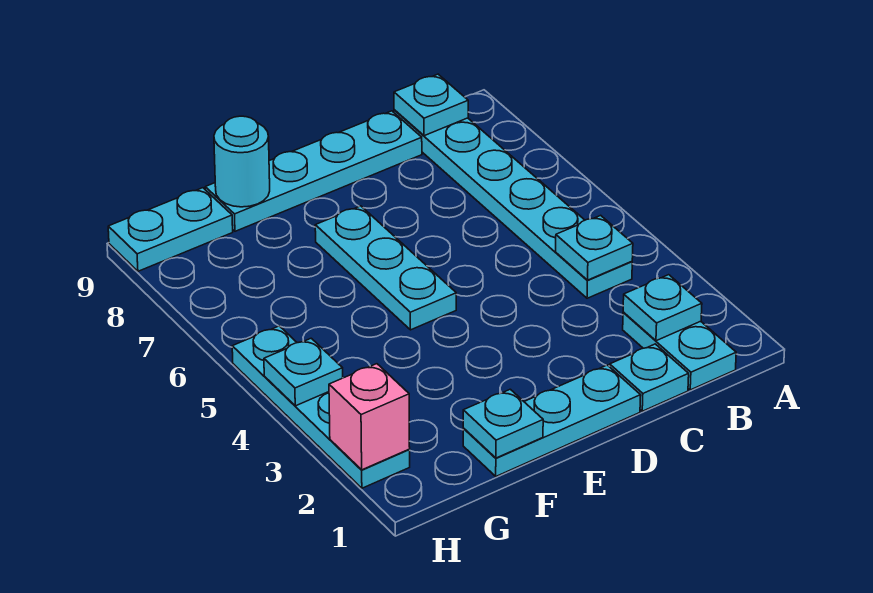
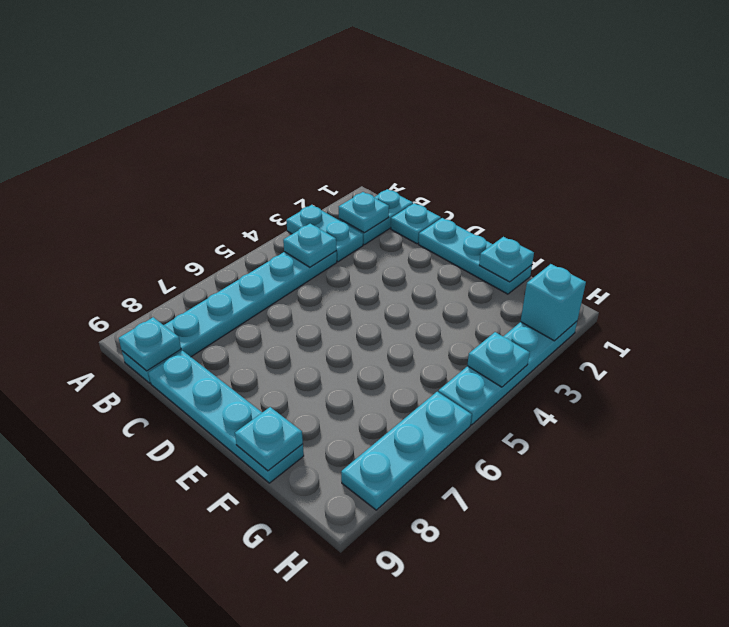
cyan plate E5:E7 level 1 -> cyan plate H6:H8 level 1
cyan round brick F9 level 2 -> cyan plate F9 level 2
cyan plate G9:H9 level 1 -> cyan plate A3:B3 level 1
pink brick H2 level 2 -> cyan brick H2 level 2

